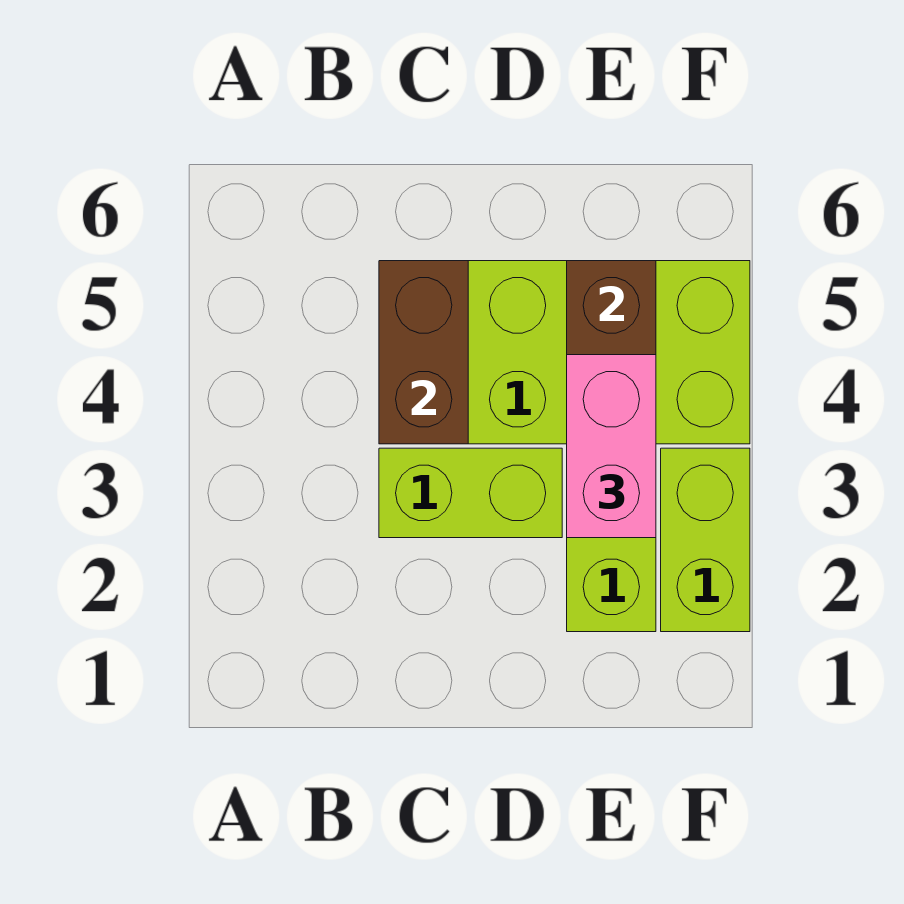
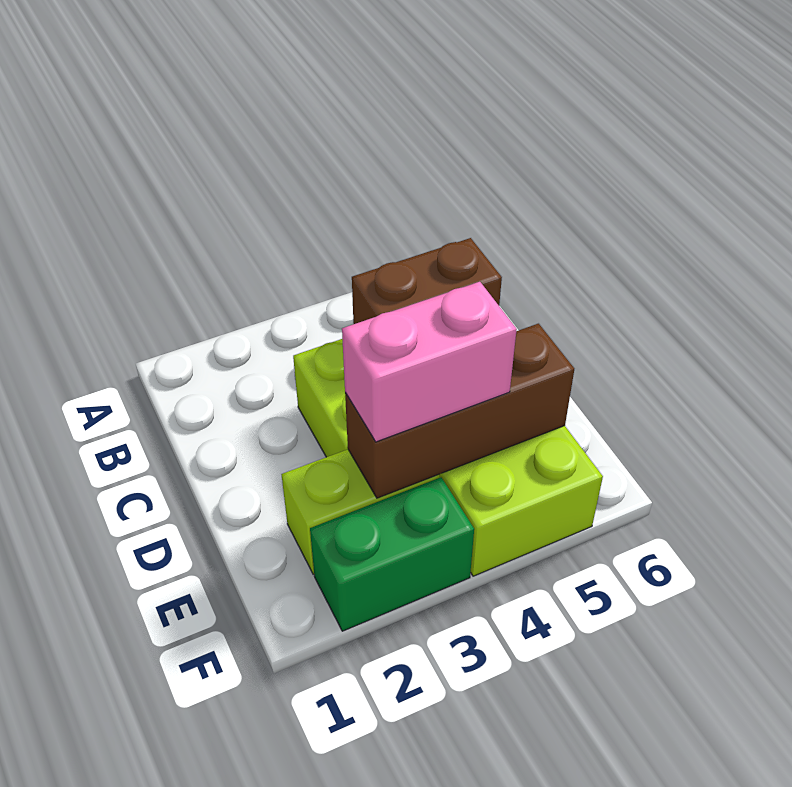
lime brick F2:F3 level 1 -> green brick F2:F3 level 1

